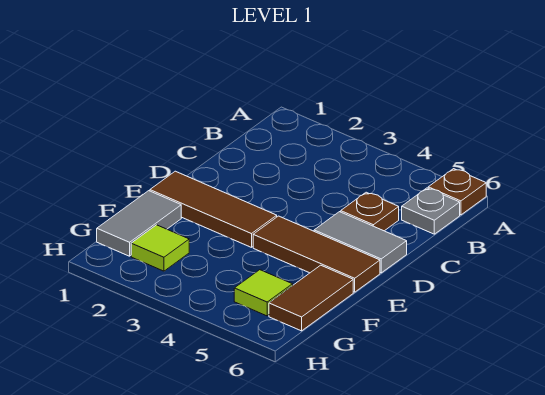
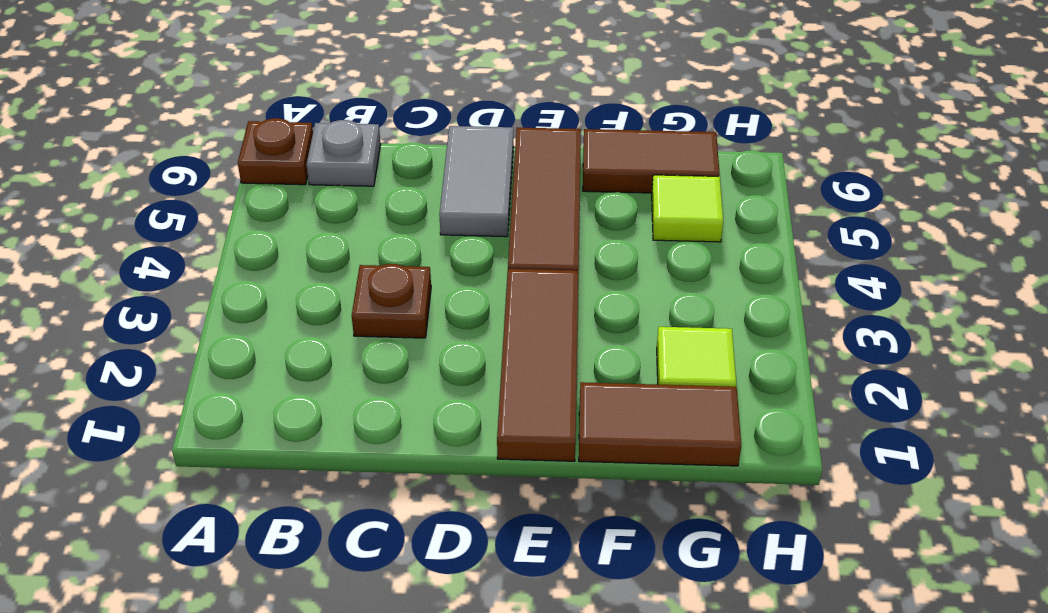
brown plate C5 level 1 -> brown plate C3 level 1
grey tile F1:G1 level 1 -> brown tile F1:G1 level 1

